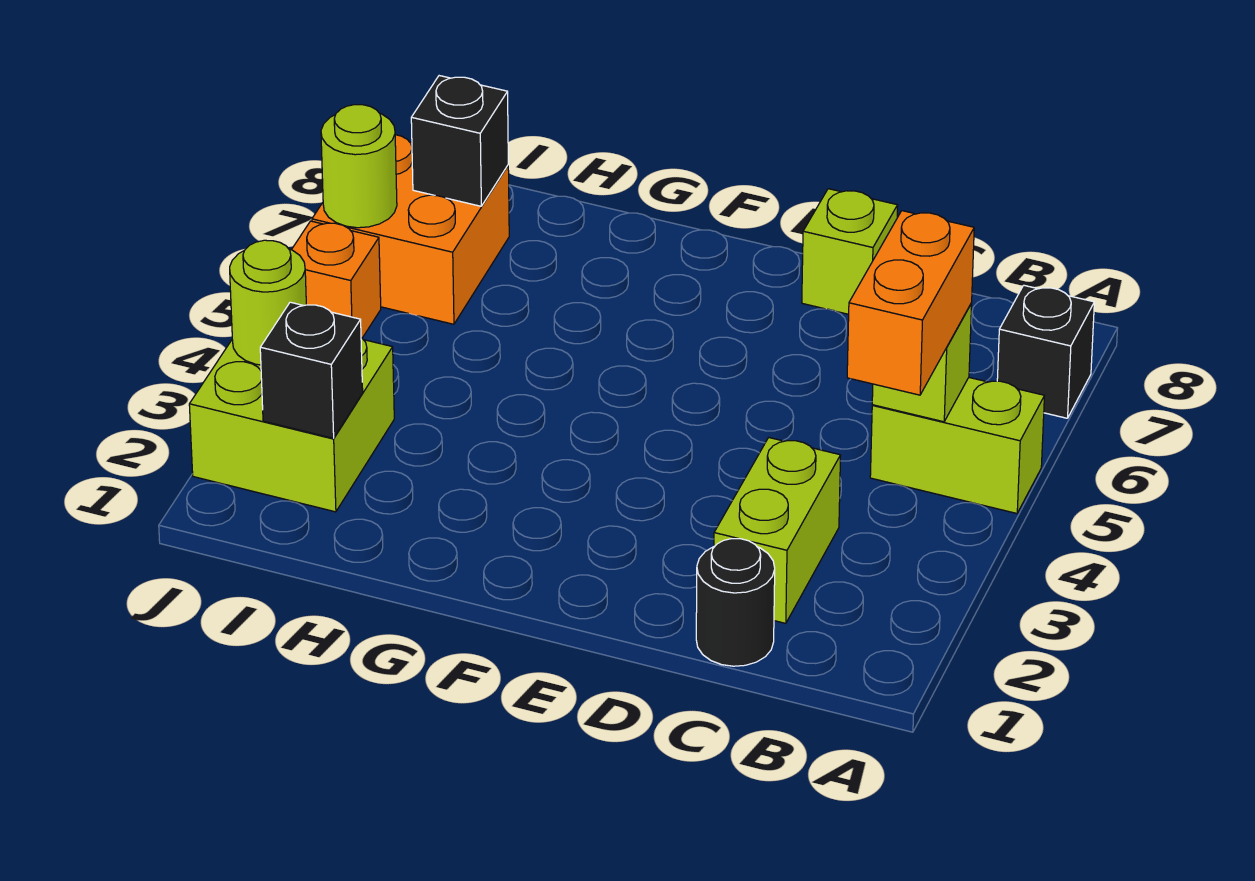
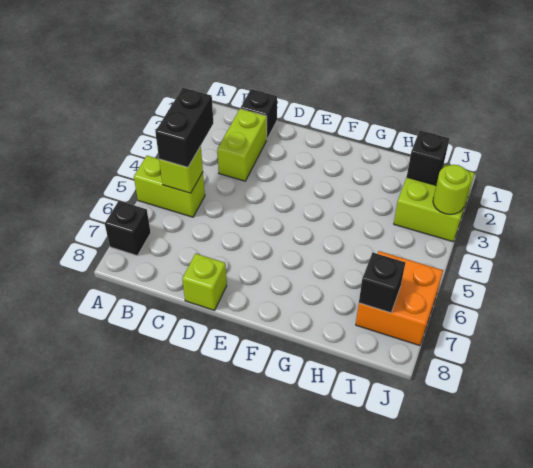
orange brick B4:B5 level 3 -> black brick B4:B5 level 3
black round brick C1 level 1 -> black brick C1 level 1
orange brick J5 level 1 -> none
lime round brick J6 level 2 -> none

